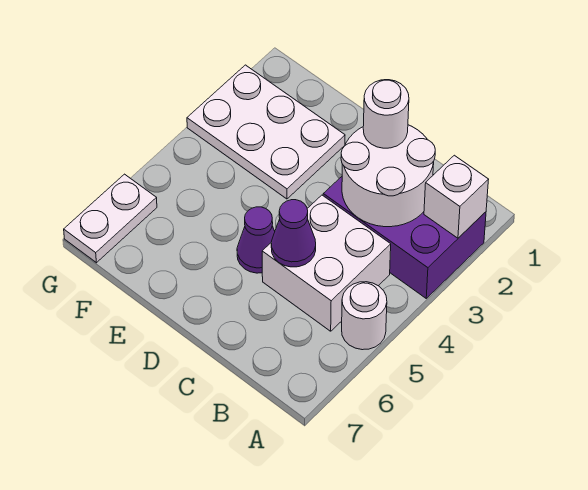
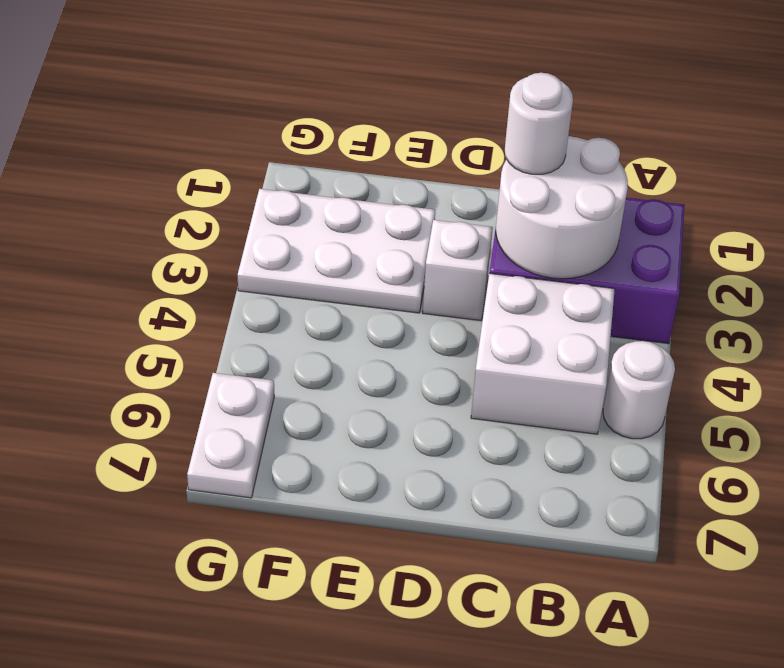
white brick A2 level 2 -> white brick D3 level 1
purple cone C5 level 2 -> none
purple cone D5 level 1 -> none

